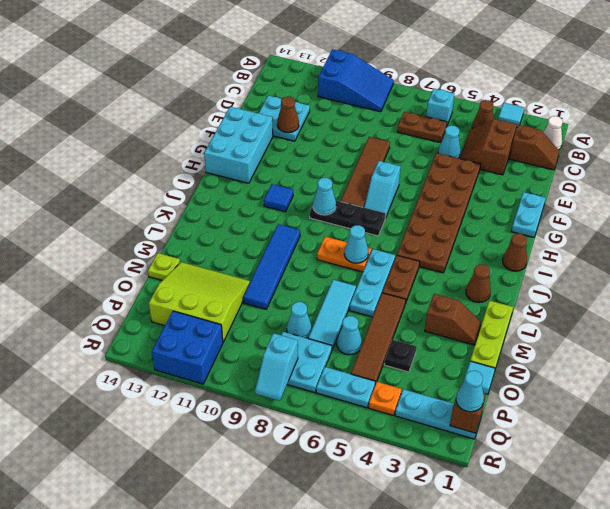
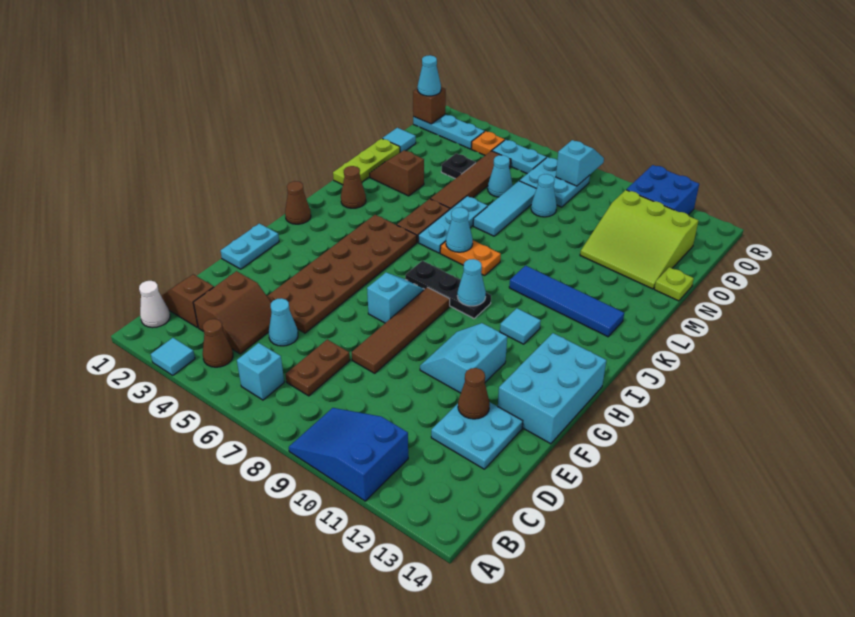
brown plate C6:C7 level 1 -> brown plate C7:D7 level 1
none -> cyan slope F10:G11 level 1 top 11
blue tile I11 level 1 -> cyan tile I11 level 1
blue tile K10:N10 level 1 -> blue tile K10:K13 level 1

